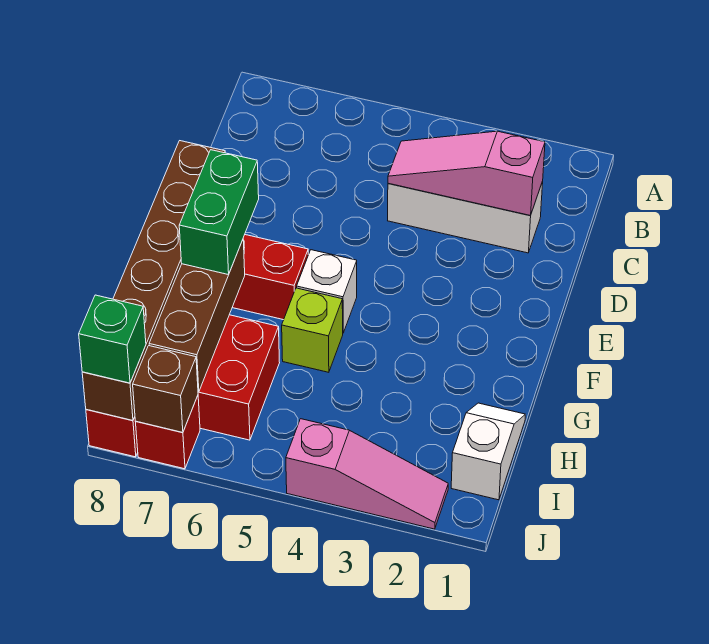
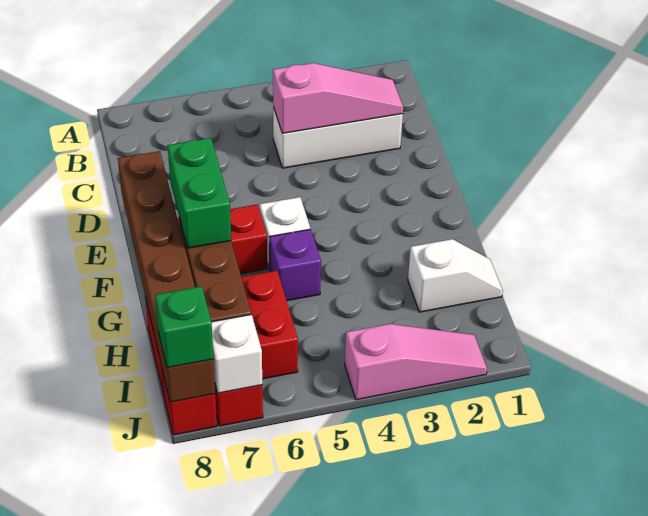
pink slope C2:C4 level 2 top 2 -> pink slope C2:C4 level 2 top 4
lime brick G5 level 1 -> purple brick G5 level 1
white slope H1:I1 level 1 top I -> white slope H1:H2 level 1 top 2
brown brick J7 level 2 -> white brick J7 level 2

